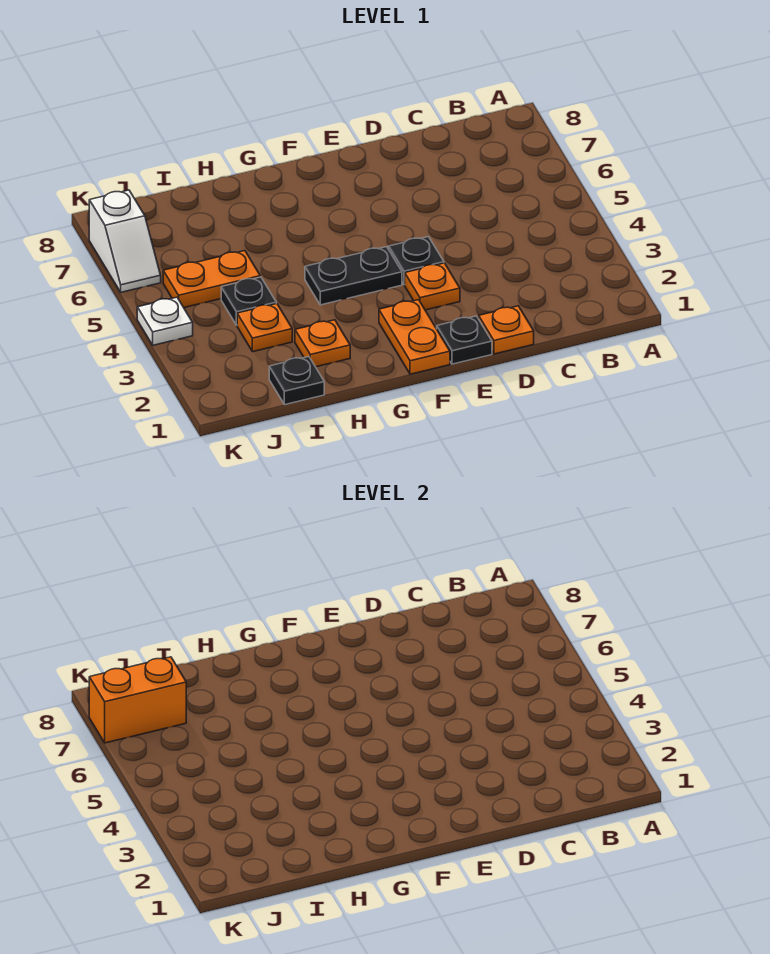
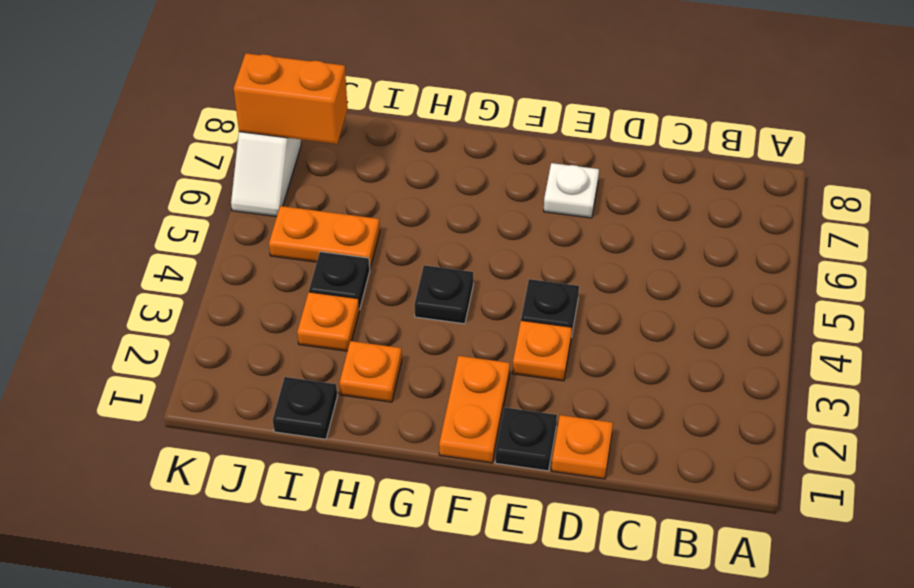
black plate F4:G4 level 1 -> black plate G4 level 1
white plate K4 level 1 -> white plate E7 level 1

